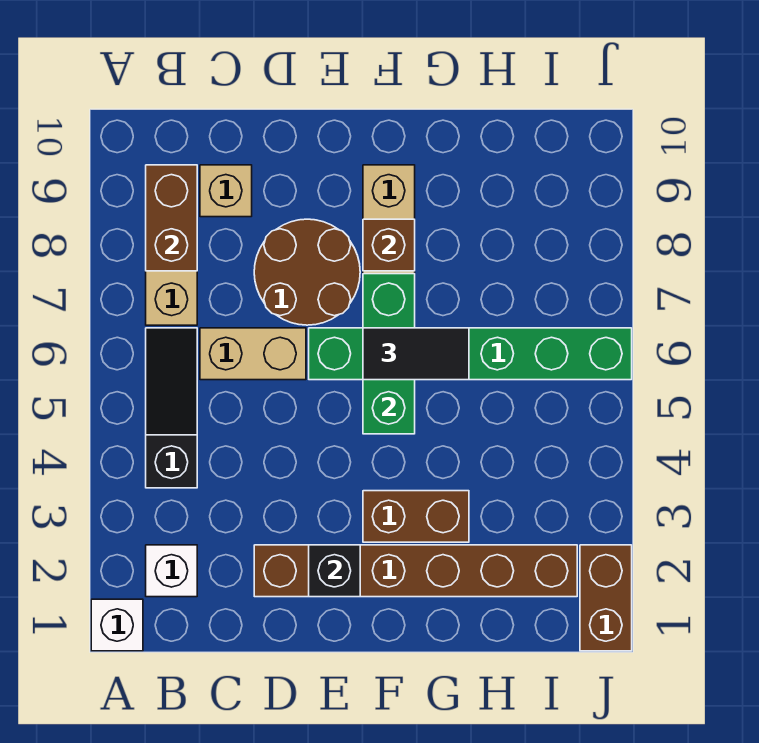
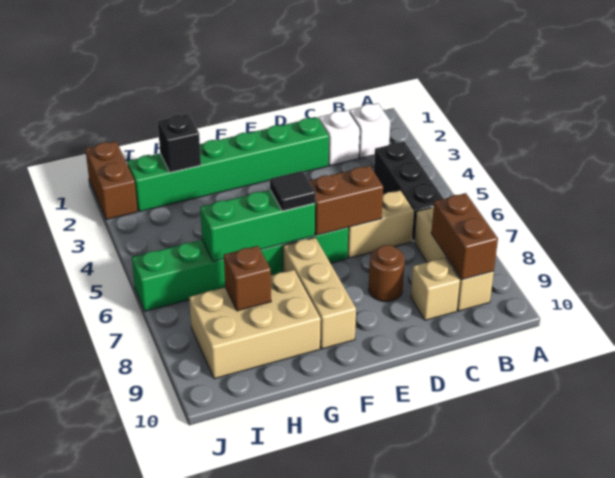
white brick A1 level 1 -> white brick C2 level 1
black slope B4:B6 level 1 top 4 -> black brick B4:B6 level 1
brown brick D2:I2 level 1 -> green brick D2:I2 level 1
brown round brick D7:E8 level 1 -> brown round brick D8 level 1
black brick E2 level 2 -> black brick H2 level 2
brown brick F3:G3 level 1 -> brown brick D6:E6 level 2
green brick F5:F7 level 2 -> green brick F6:H6 level 2
black tile F6:G6 level 3 -> black tile F6 level 3
brown brick F8 level 2 -> brown brick H8 level 2
none -> tan brick G8:I9 level 1

